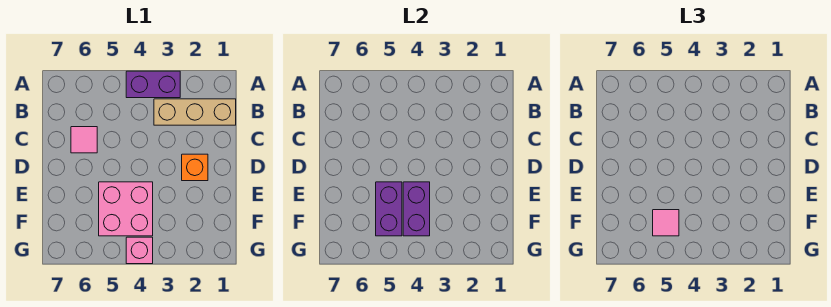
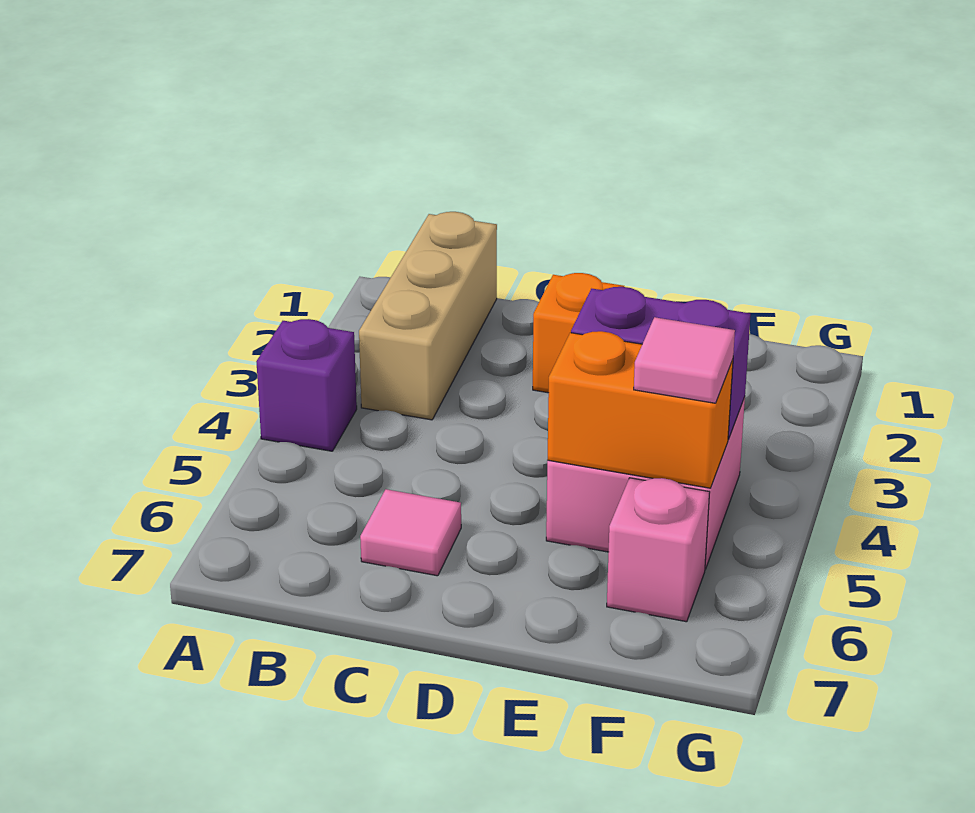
purple brick A3:A4 level 1 -> purple brick A4 level 1
purple brick E5:F5 level 2 -> orange brick E5:F5 level 2
pink brick G4 level 1 -> pink brick F6 level 1

